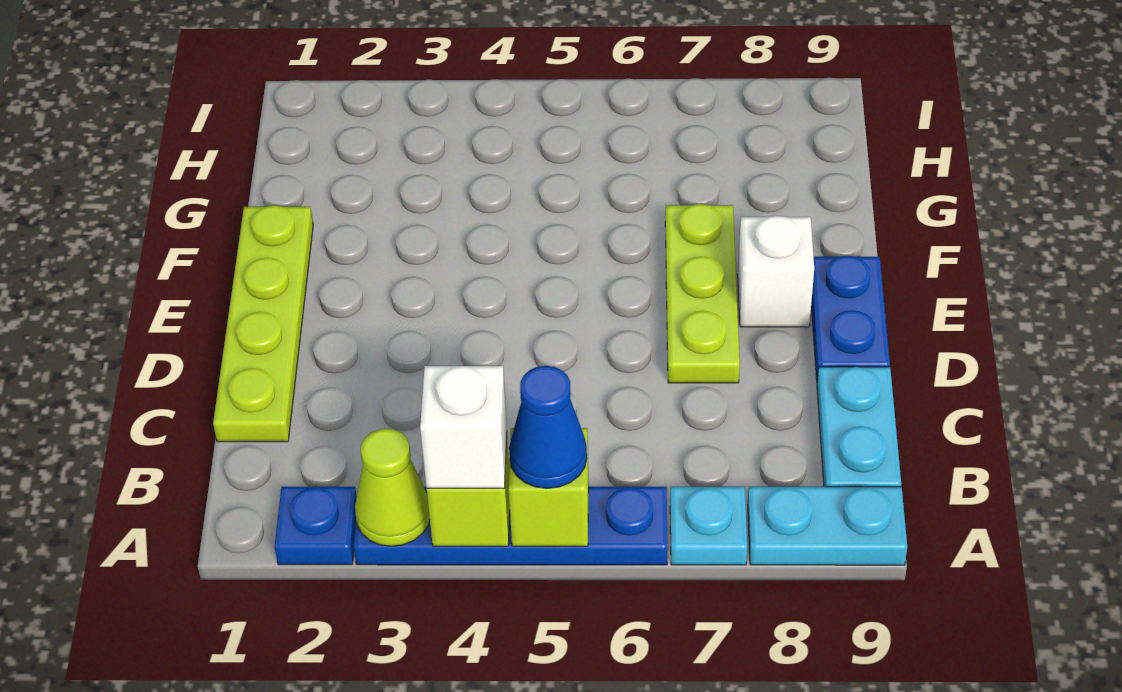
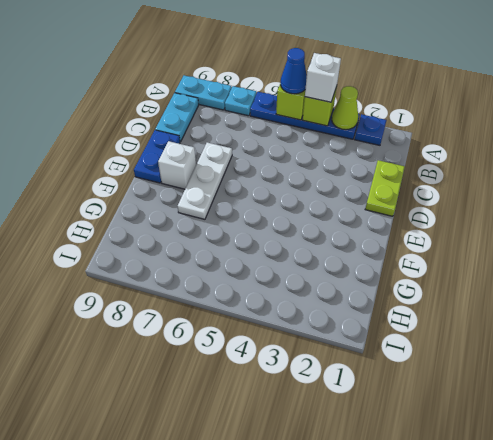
lime plate C1:F1 level 1 -> lime plate C1:D1 level 1
lime plate D7:F7 level 1 -> white plate D7:F7 level 1

